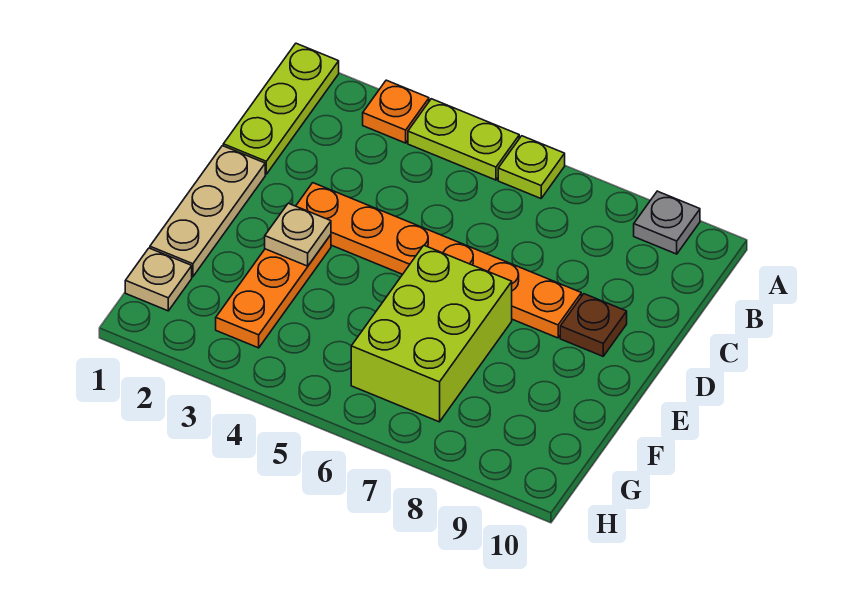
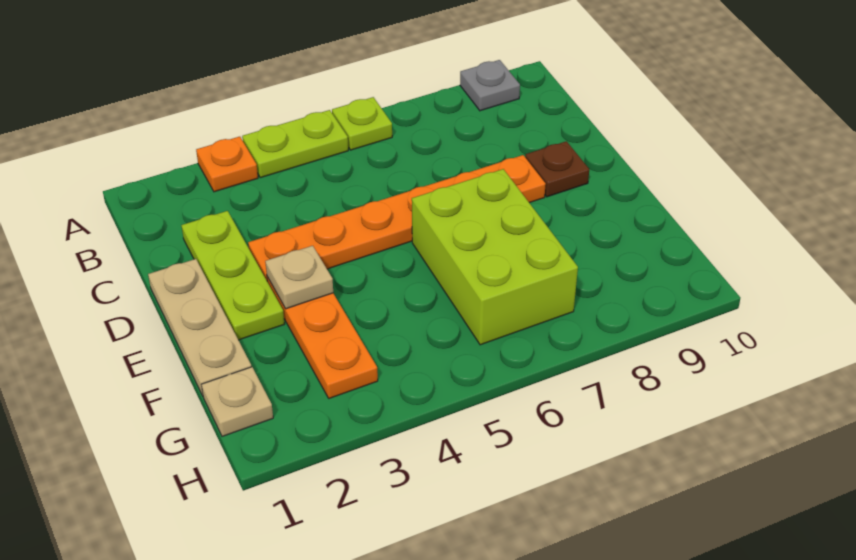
lime plate A1:C1 level 1 -> lime plate C2:E2 level 1

